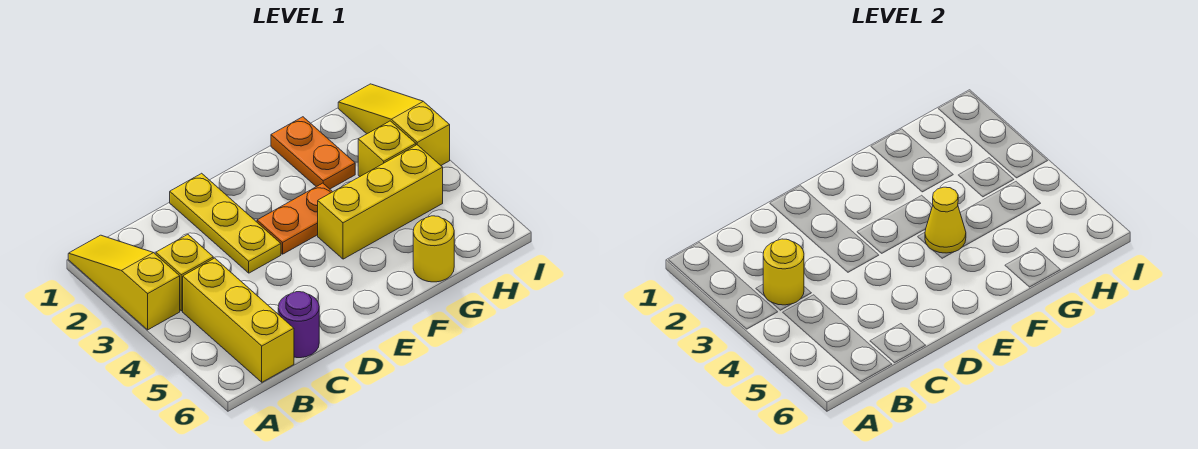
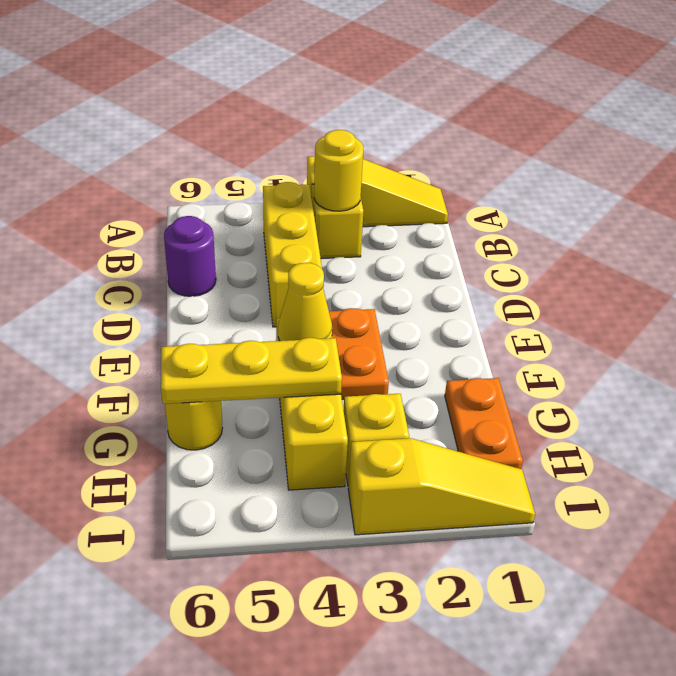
yellow brick B4:B6 level 1 -> yellow brick B4:D4 level 1
yellow plate D1:D3 level 1 -> yellow plate G4:G6 level 2
orange plate G1:G2 level 1 -> orange plate G1:H1 level 1

